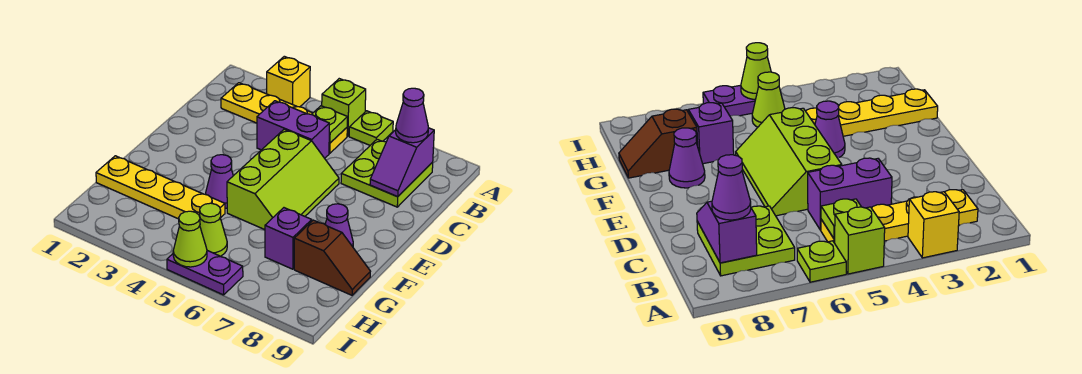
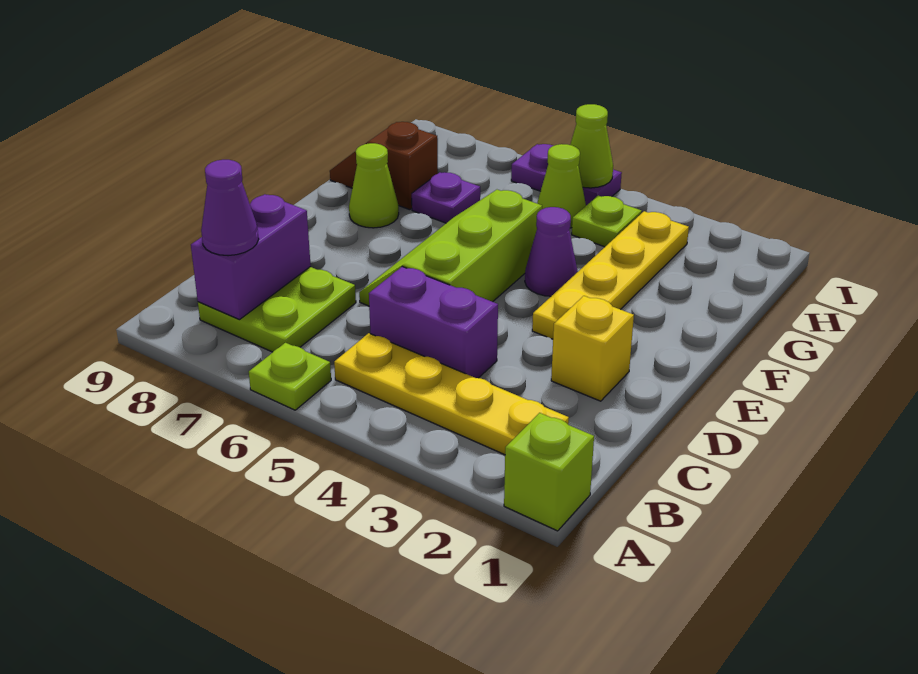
yellow brick A3 level 1 -> yellow brick D2 level 1
lime brick A5 level 1 -> lime brick A1 level 1
lime plate B5 level 2 -> lime plate H4 level 1
purple slope B8:C8 level 2 top B -> purple brick B8:C8 level 2
purple cone F8 level 1 -> lime cone F8 level 1
yellow plate G1:G4 level 1 -> yellow plate E3:H3 level 1
purple brick G7 level 1 -> purple plate G7 level 1

